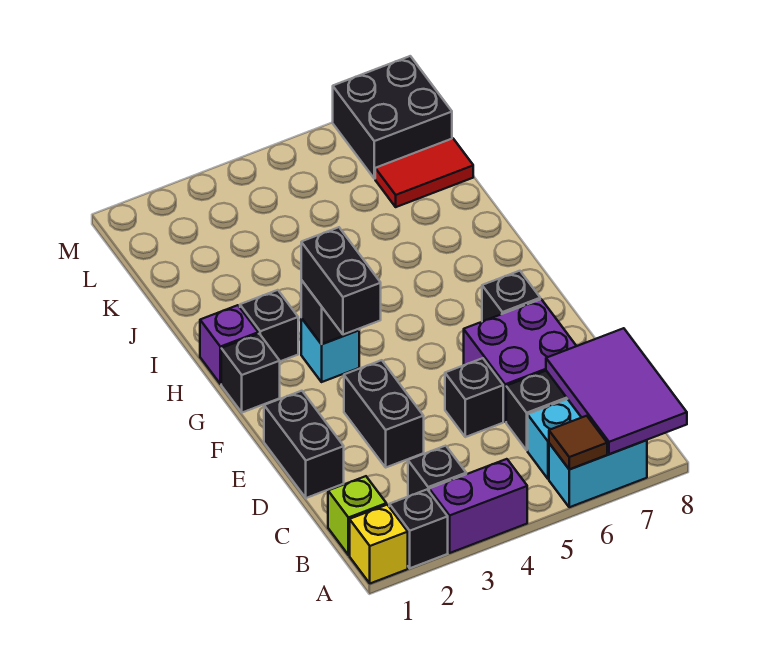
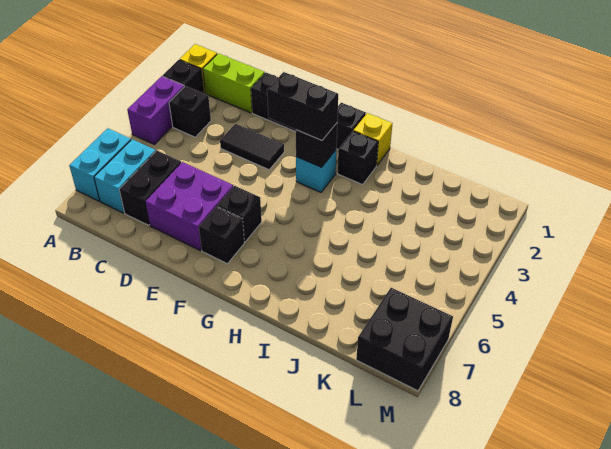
brown tile A6 level 2 -> none
purple tile A7:C8 level 2 -> none
lime brick B1 level 1 -> lime brick B1:C1 level 1
black brick D3:E3 level 1 -> black tile D3:E3 level 1
black brick D5 level 1 -> black brick F6 level 1
purple brick H1 level 1 -> yellow brick H1 level 1
red tile K7:K8 level 1 -> none

